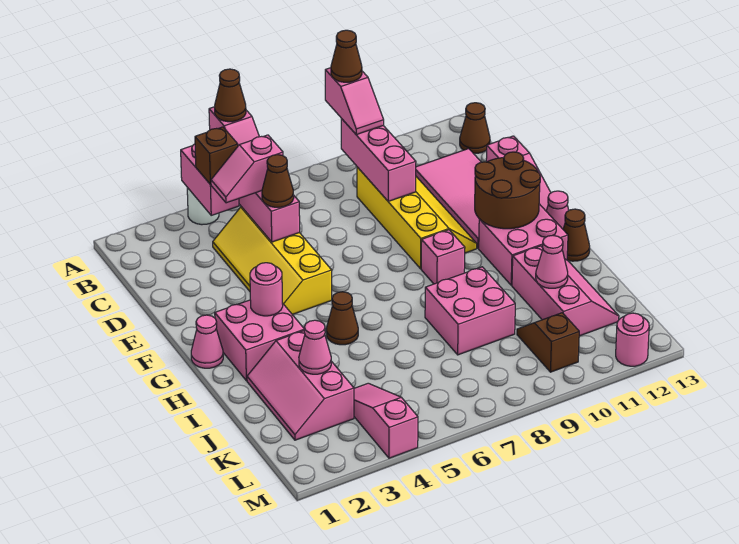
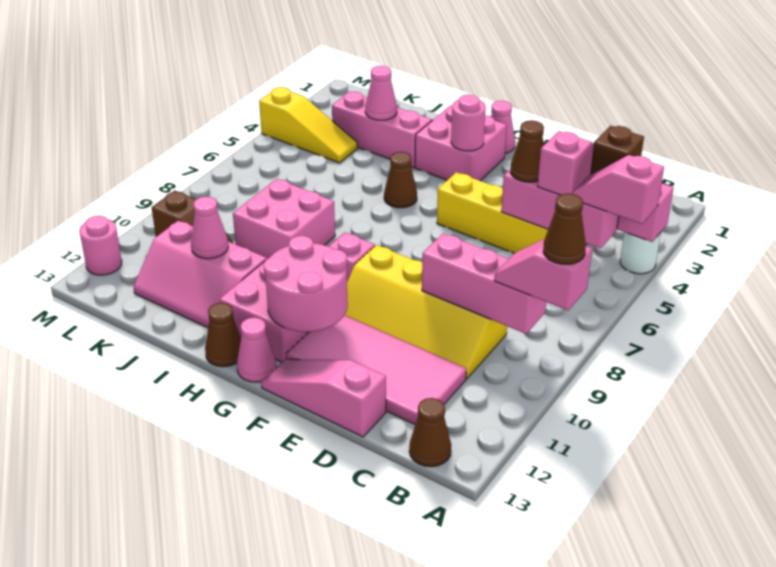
brown cone A5 level 4 -> none
brown round brick F11:G12 level 2 -> pink round brick F11:G12 level 2
pink slope K4:M4 level 1 top M -> yellow slope K4:M4 level 1 top M

